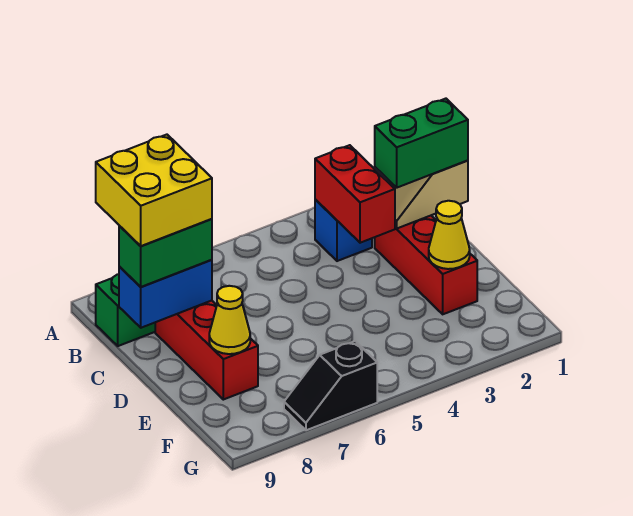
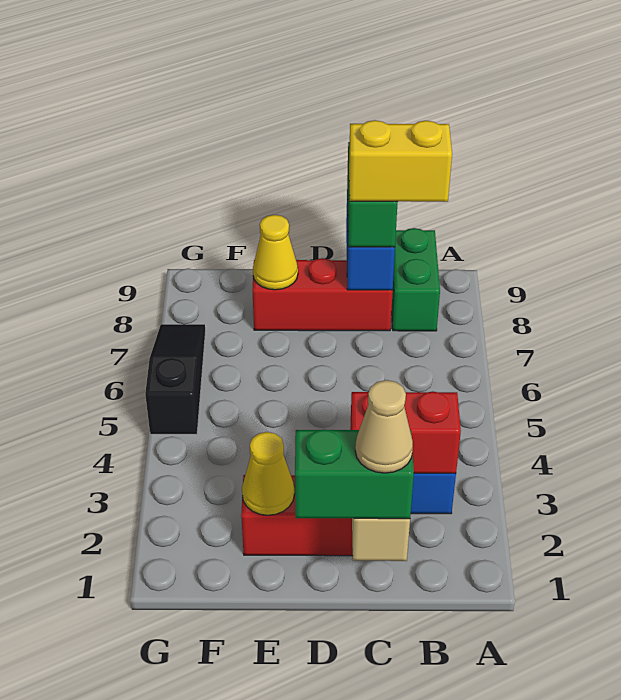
yellow brick B8:C9 level 4 -> yellow brick B8:C8 level 4
green brick C1:C2 level 3 -> green brick C1:D1 level 3
none -> tan cone C1 level 4
black slope G6:G7 level 1 top 6 -> black slope G5:G7 level 1 top 5

